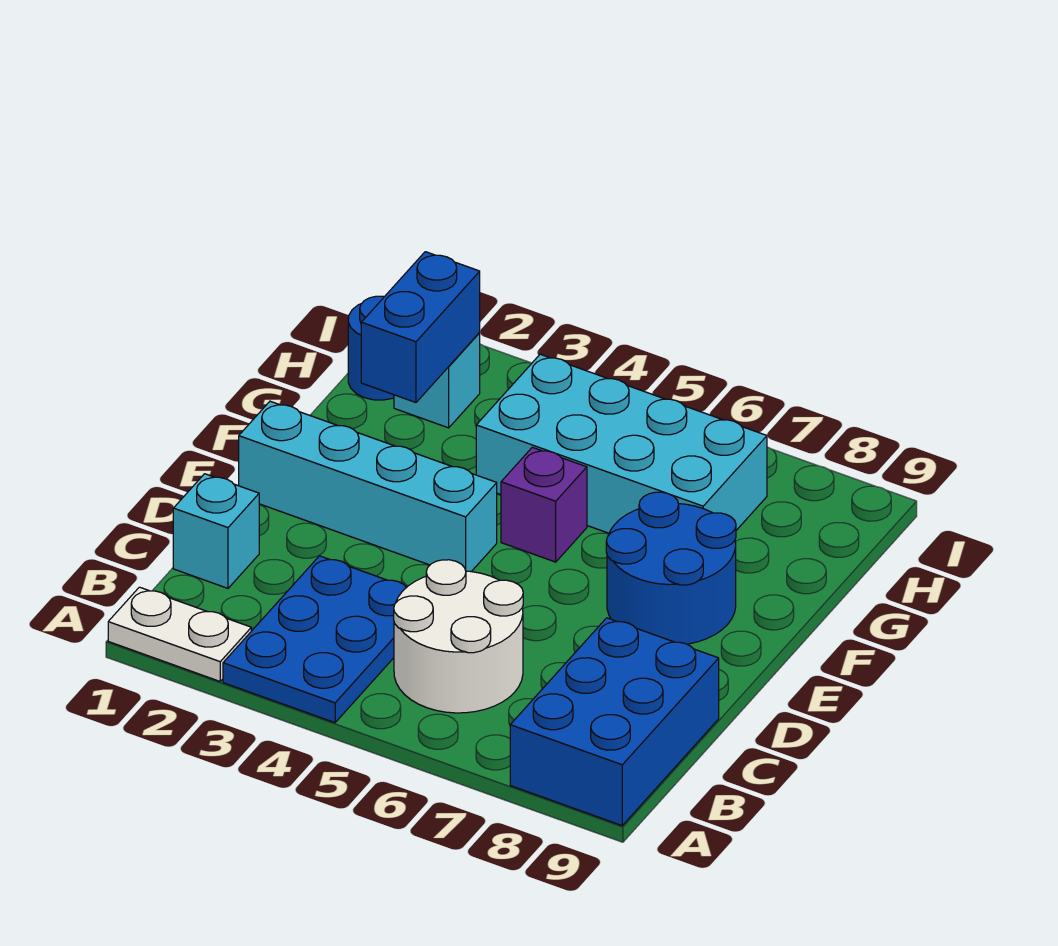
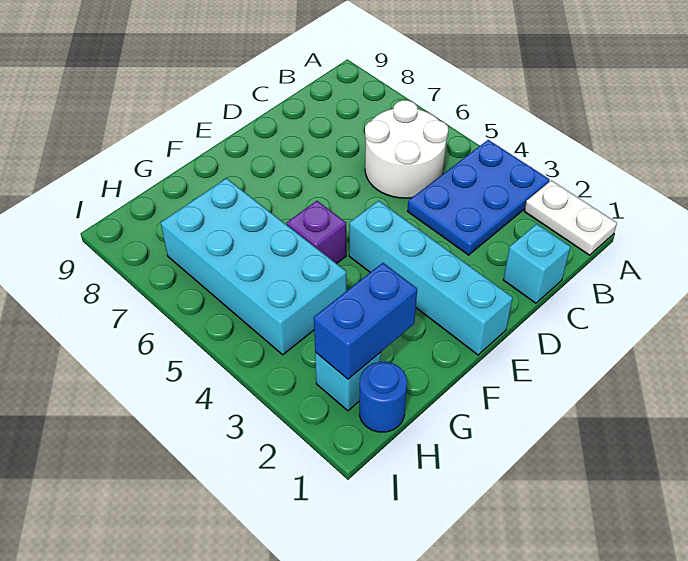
blue brick A8:C9 level 1 -> none
blue round brick E7:F8 level 1 -> none

